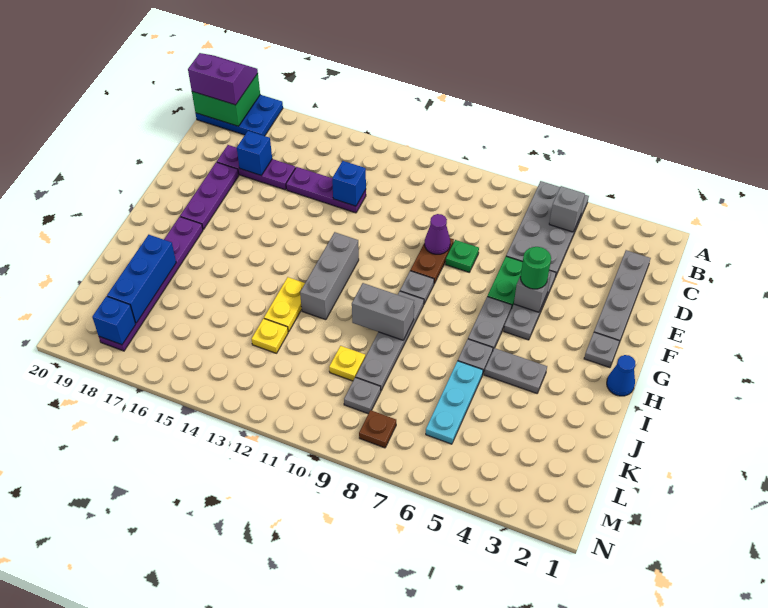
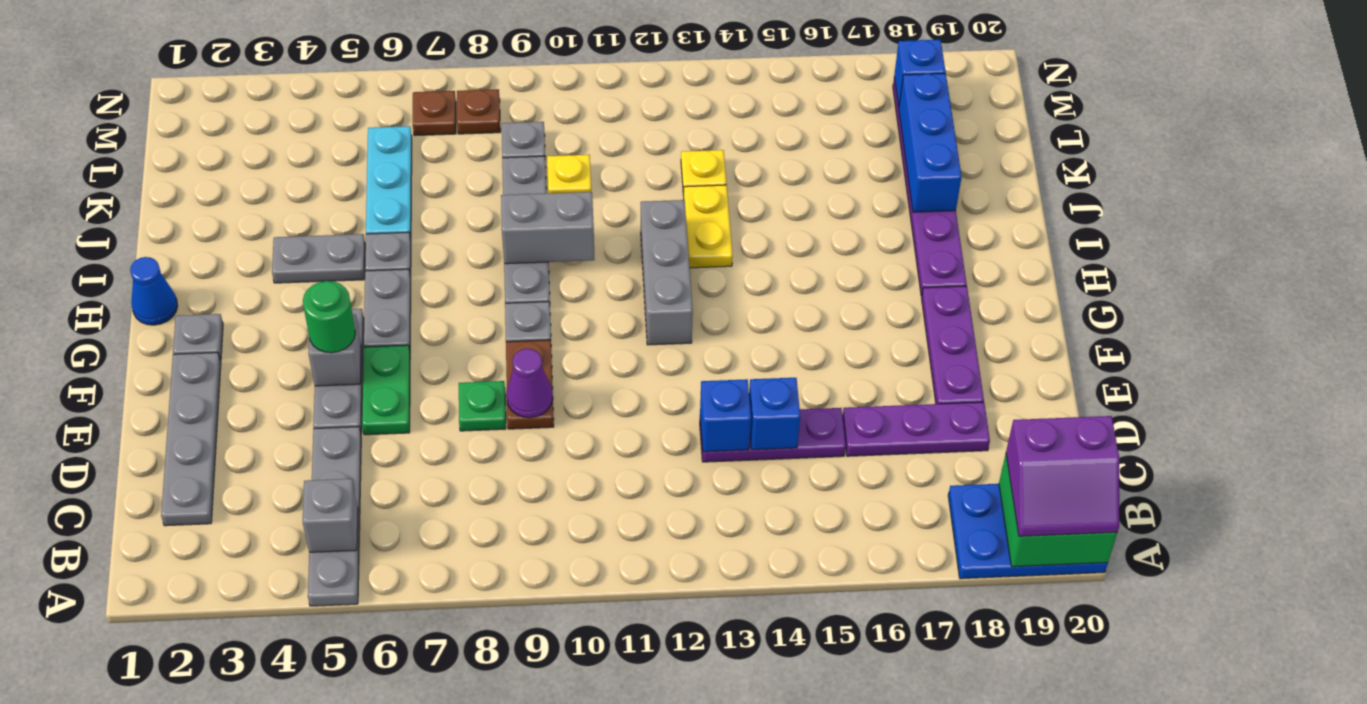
grey plate A5:D6 level 1 -> grey plate A5:D5 level 1
blue brick D17 level 2 -> blue brick D14 level 2
none -> brown plate M7 level 1

